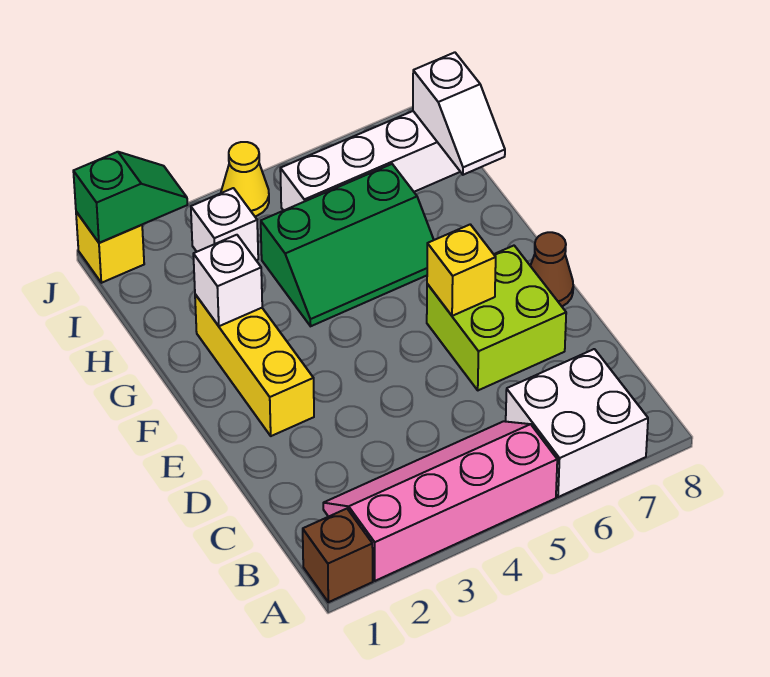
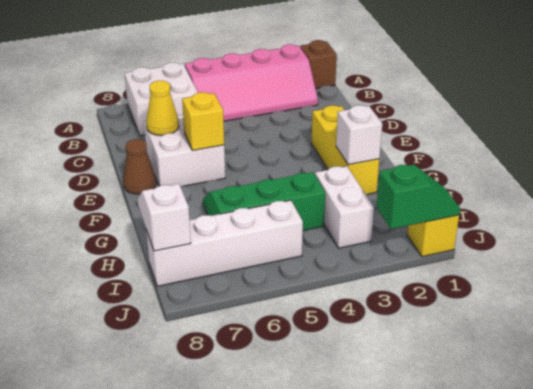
lime brick D6:E7 level 1 -> white brick D6:E7 level 1
white brick I3 level 1 -> white brick H3:I3 level 1
green slope J1:J2 level 2 top 1 -> green slope J1:J2 level 2 top 2
yellow cone J4 level 1 -> yellow cone D7 level 2

